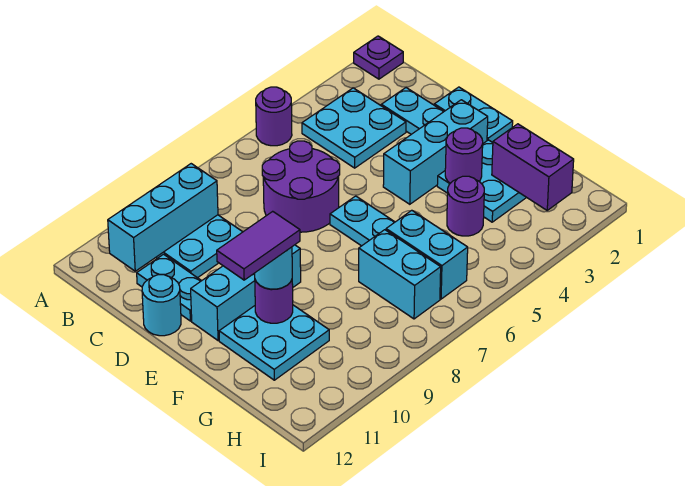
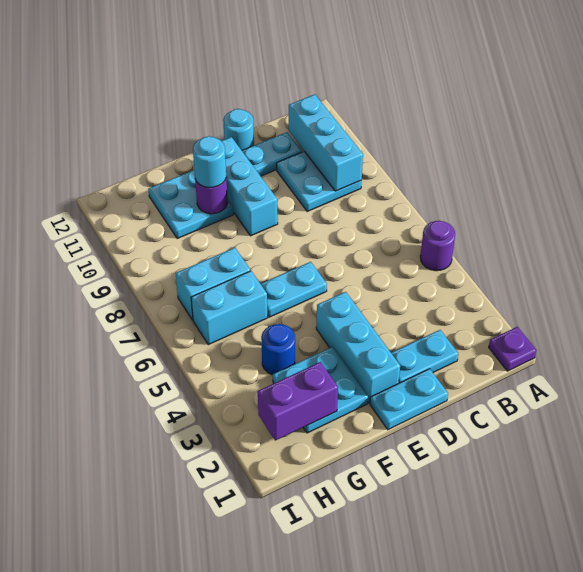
cyan plate B3:C4 level 1 -> none
purple round brick C6:D7 level 1 -> none
purple round brick F3 level 2 -> none
purple tile F10:F11 level 4 -> none
purple round brick G4 level 1 -> blue round brick G4 level 1

